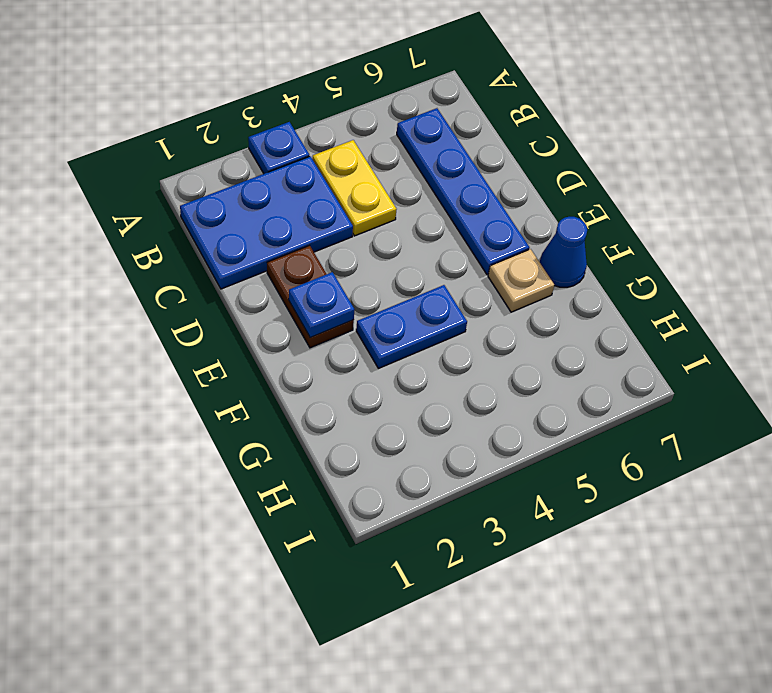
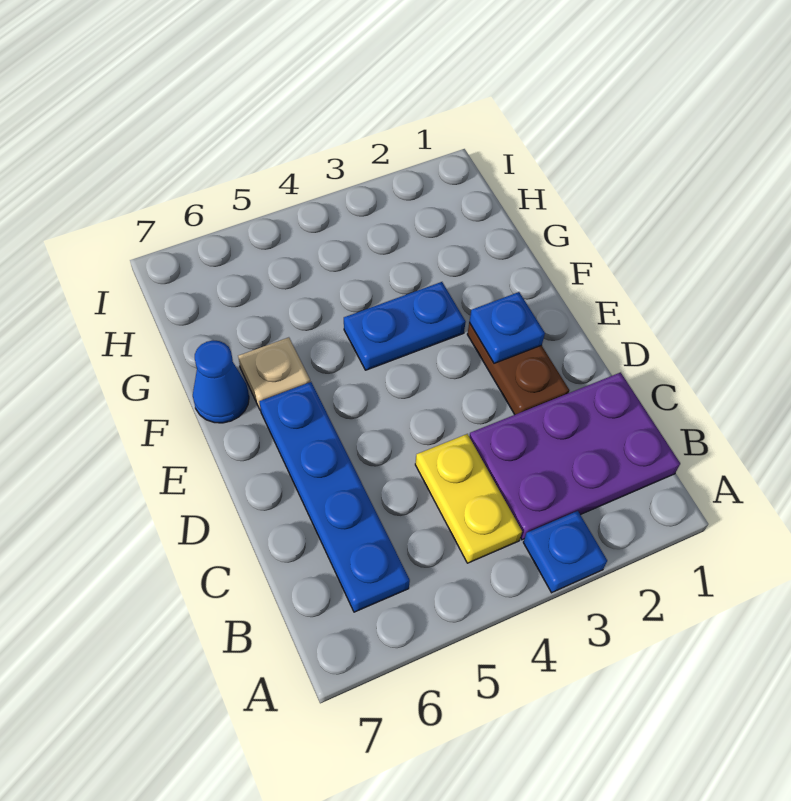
blue plate B1:C3 level 1 -> purple plate B1:C3 level 1

